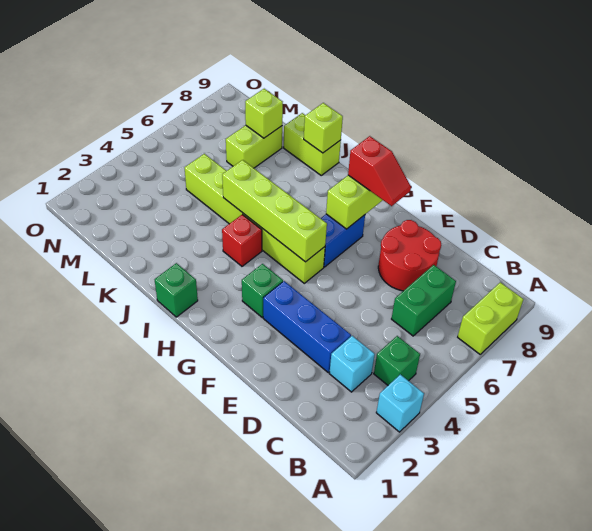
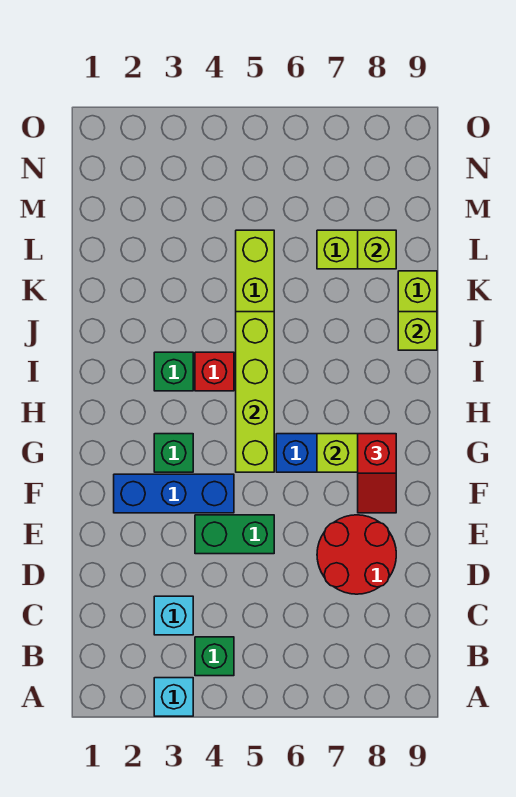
lime brick A7:A8 level 1 -> none
green brick C6:C7 level 1 -> green brick E4:E5 level 1
blue brick D3:F3 level 1 -> blue brick F2:F4 level 1
green brick I1 level 1 -> green brick I3 level 1

